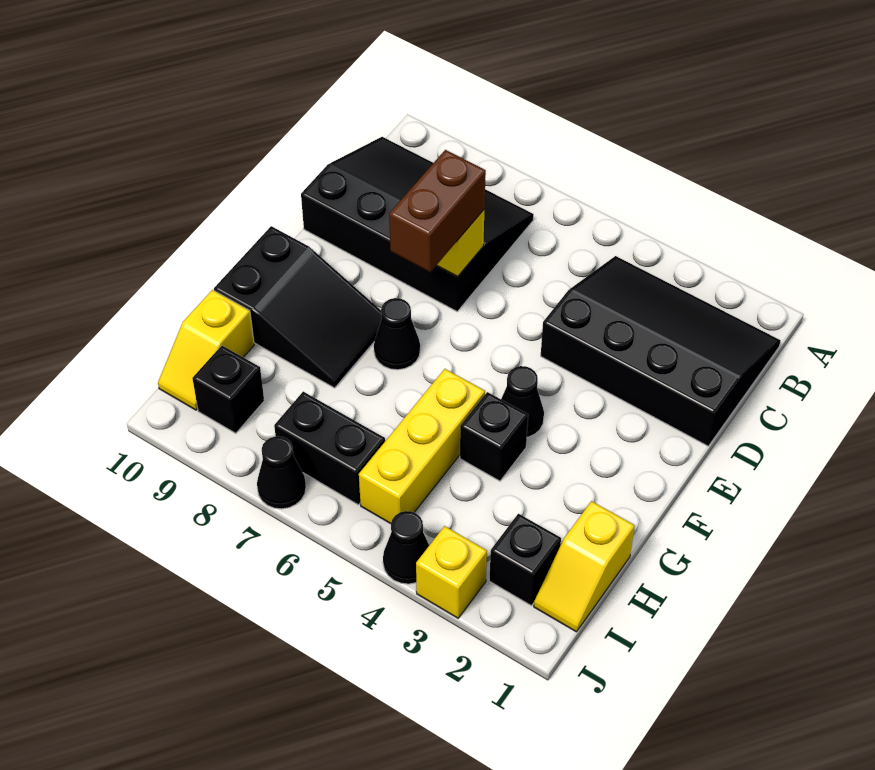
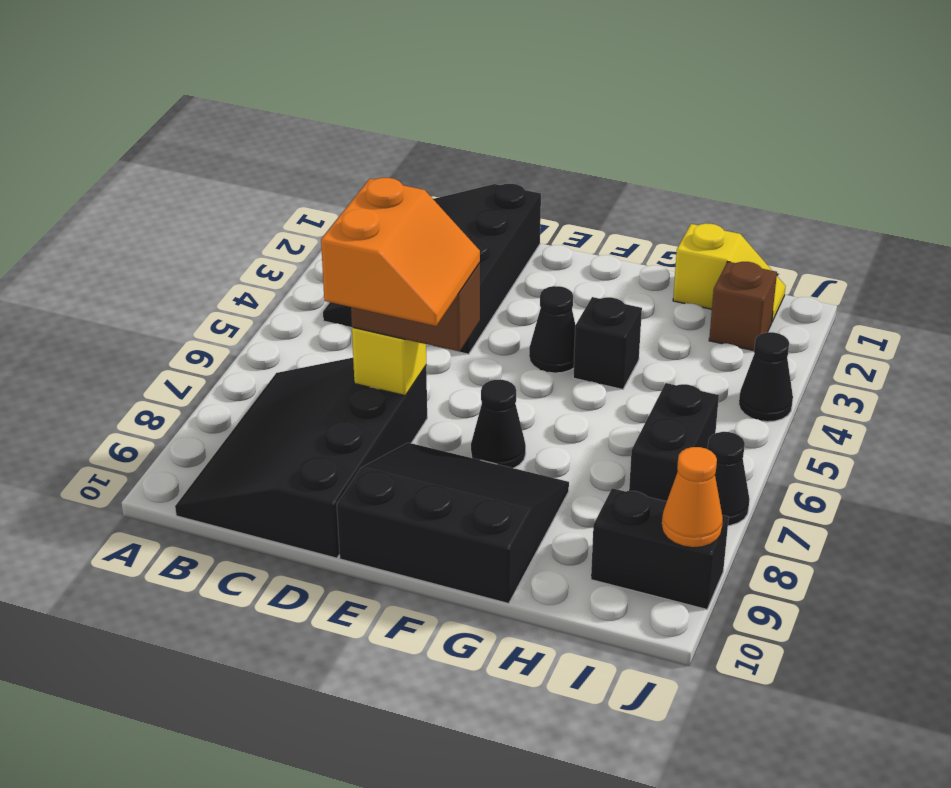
none -> orange slope D7:E8 level 4 top D
black slope F8:G10 level 1 top 10 -> black slope E8:G10 level 1 top 10
yellow brick G5:I5 level 1 -> none
yellow slope H10:I10 level 1 top H -> none
black brick I2 level 1 -> brown brick I2 level 1
black brick I9 level 1 -> black brick I9:J9 level 1
yellow brick J3 level 1 -> none
none -> orange cone J9 level 2

